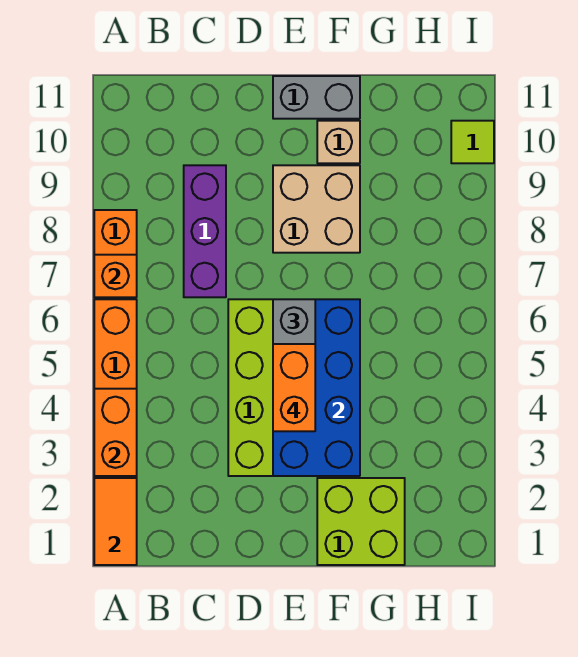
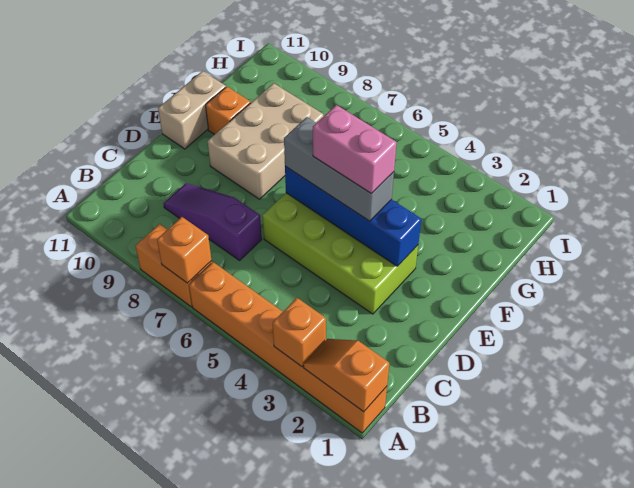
orange tile A1:A2 level 2 -> orange slope A1:A2 level 2 top 1
orange brick A3:A4 level 2 -> orange brick A3 level 2
purple brick C7:C9 level 1 -> purple slope C7:C9 level 1 top 7
blue brick E3:F6 level 2 -> blue brick E3:E6 level 2
orange brick E4:E5 level 4 -> pink brick E4:E5 level 4
tan brick E8:F9 level 1 -> tan brick E8:G9 level 1
grey brick E11:F11 level 1 -> tan brick E11:F11 level 1
lime brick F1:G2 level 1 -> none
tan brick F10 level 1 -> orange brick F10 level 1
lime tile I10 level 1 -> none

